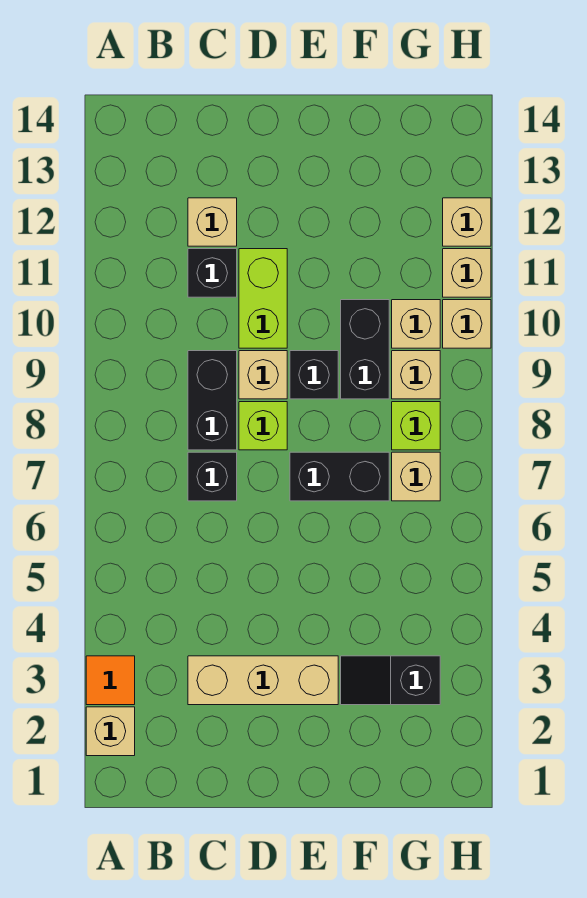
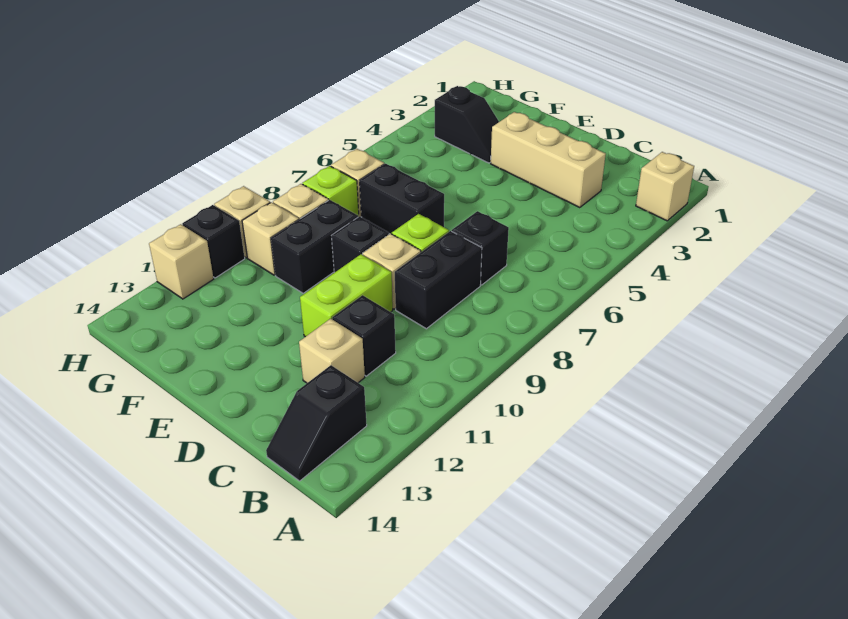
orange tile A3 level 1 -> none
none -> black slope B13:B14 level 1 top 13
tan brick H11 level 1 -> black brick H11 level 1

